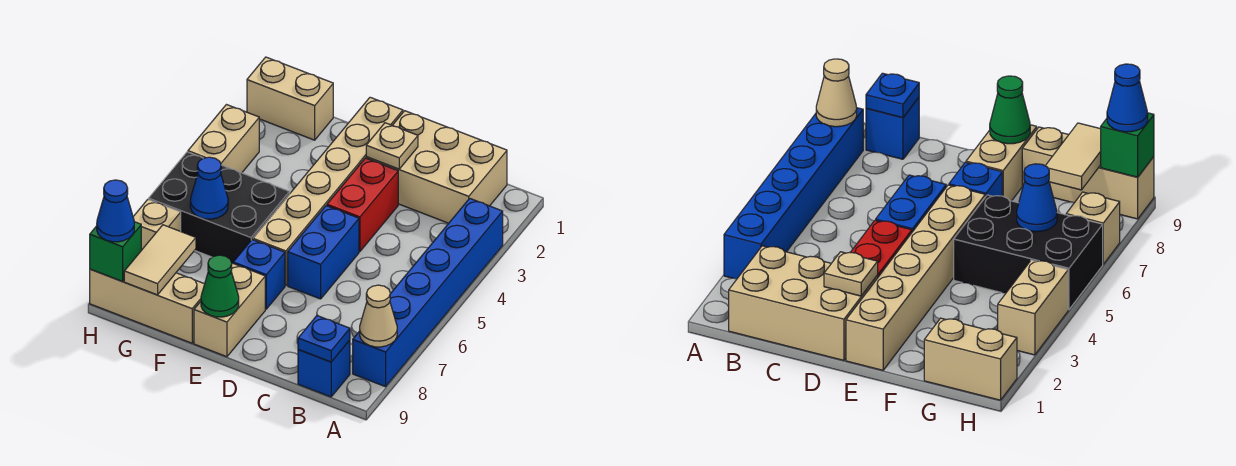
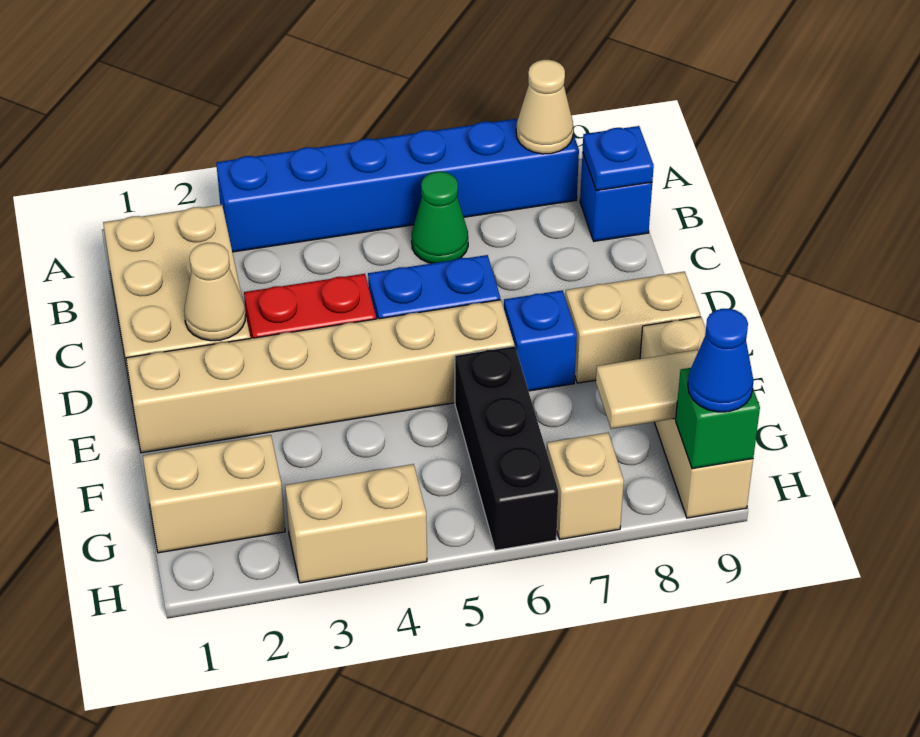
tan plate D2 level 2 -> tan cone D2 level 2
green cone E9 level 2 -> green cone B6 level 1
black brick F5:H6 level 1 -> black brick F6:H6 level 1
tan brick G1:H1 level 1 -> tan brick G1:G2 level 1
blue cone G6 level 2 -> none

